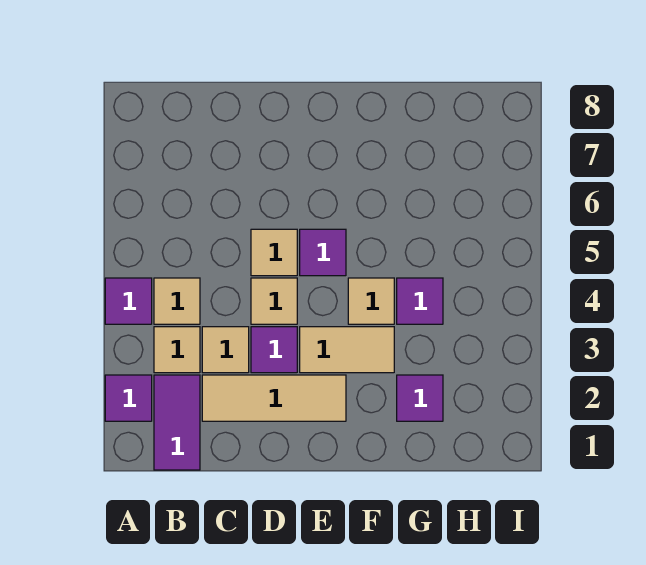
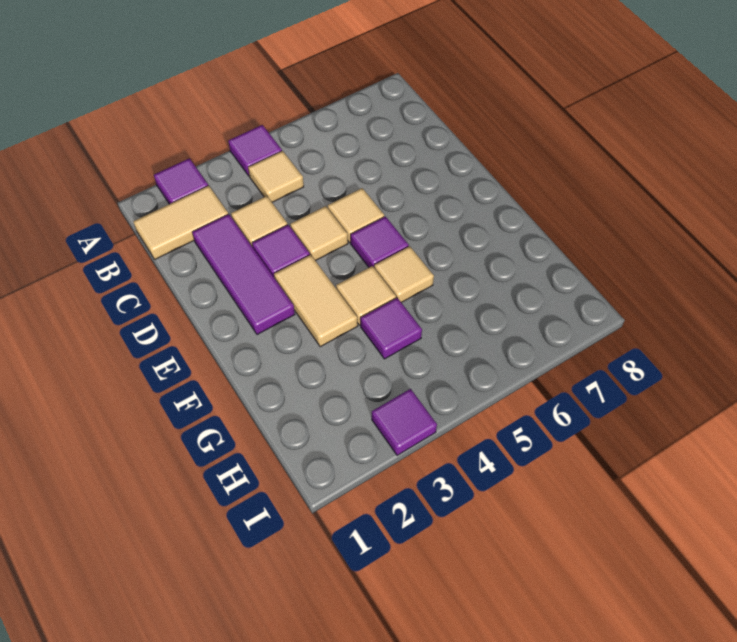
purple tile B1:B2 level 1 -> tan tile B1:B2 level 1
tan tile B3 level 1 -> tan tile F5 level 1
tan tile C2:E2 level 1 -> purple tile C2:E2 level 1
purple tile G2 level 1 -> purple tile I3 level 1

